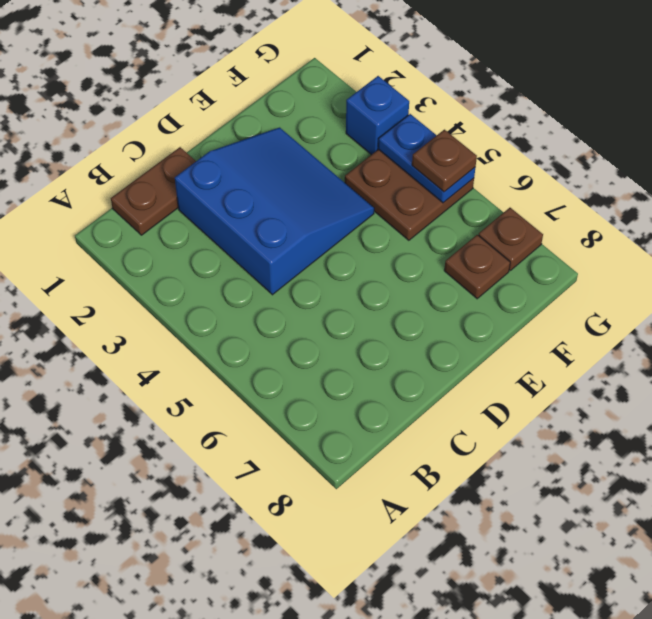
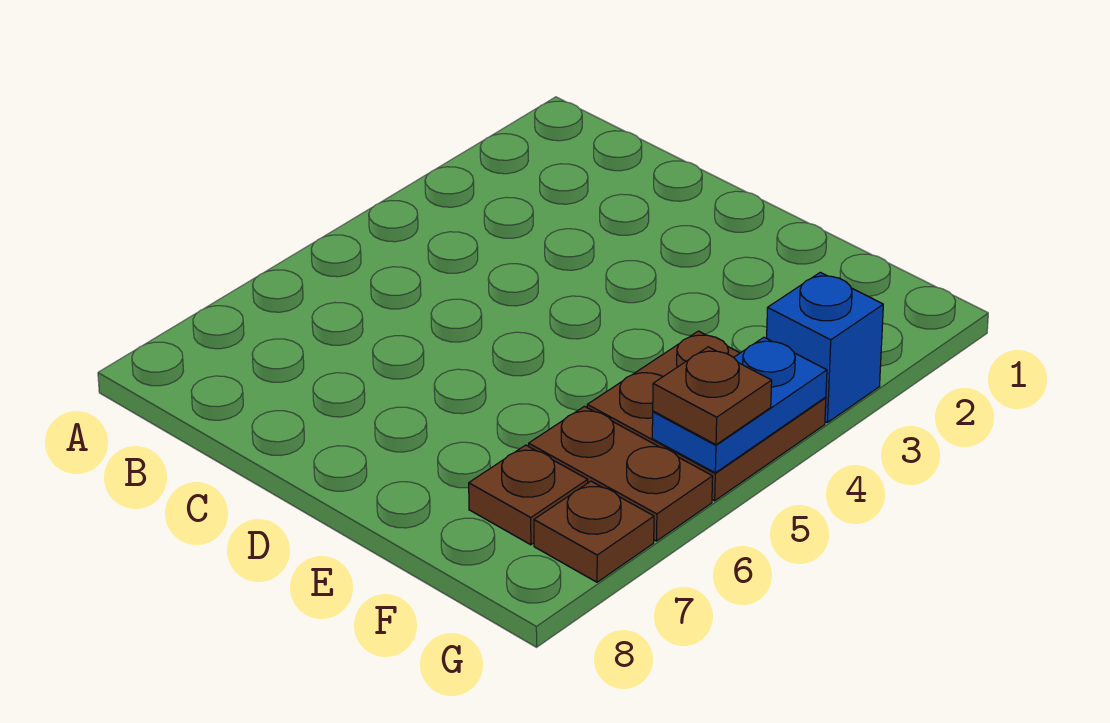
brown plate B1:C1 level 1 -> brown plate F6:G6 level 1
blue slope C2:E4 level 1 top C -> none

